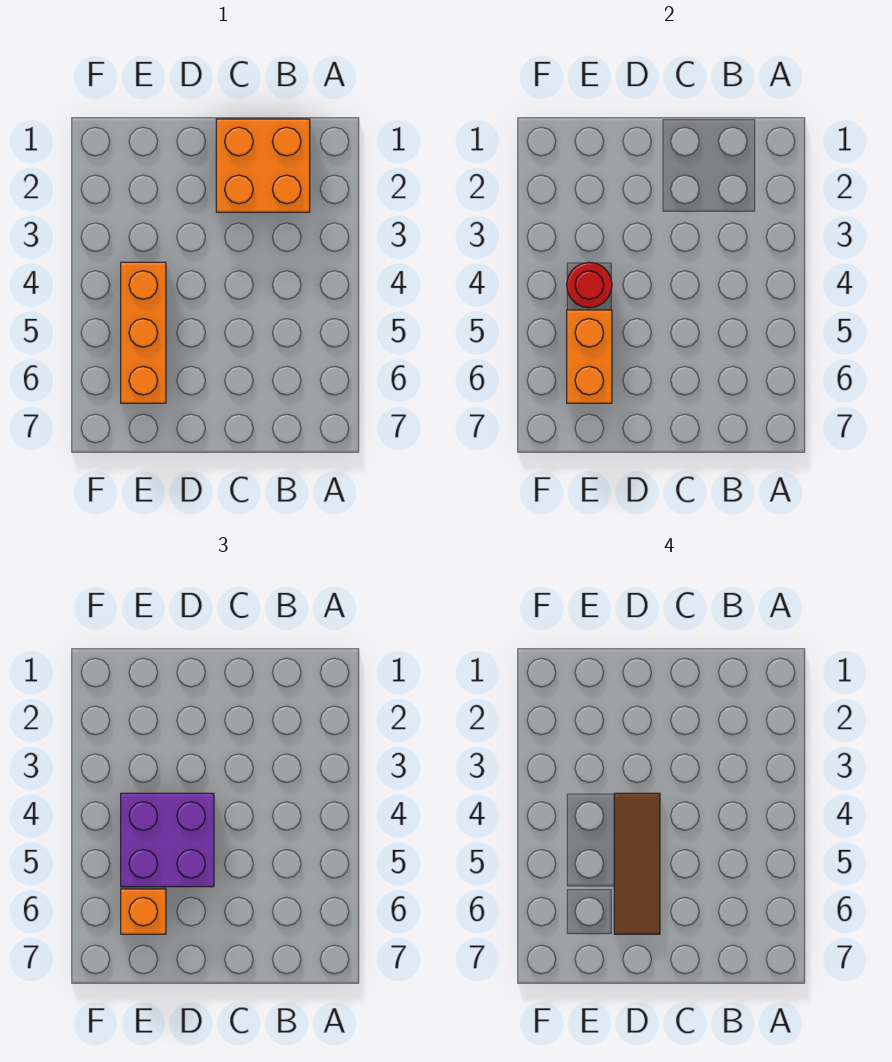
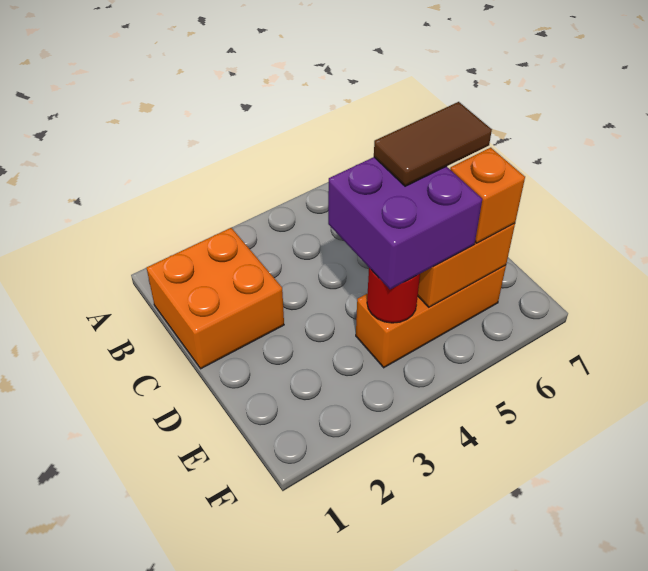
brown tile D4:D6 level 4 -> brown tile D5:D6 level 4

